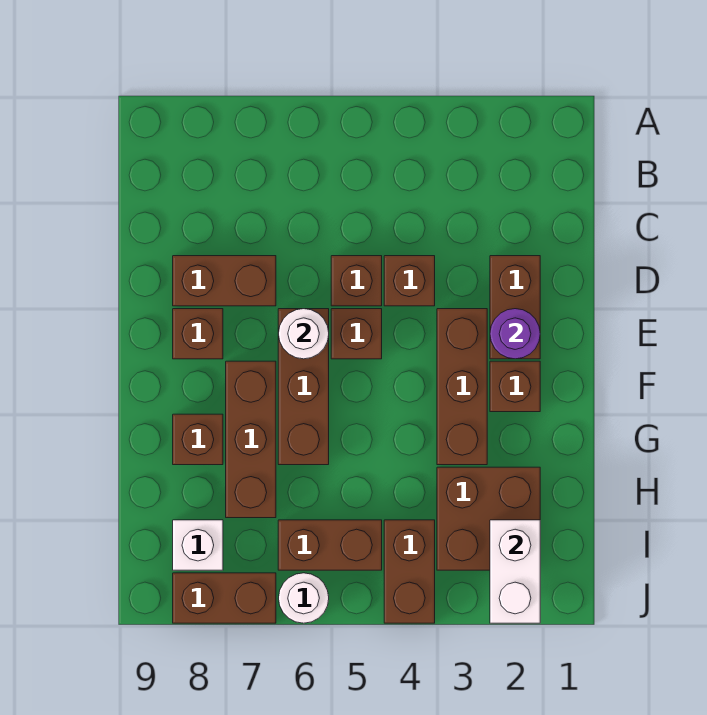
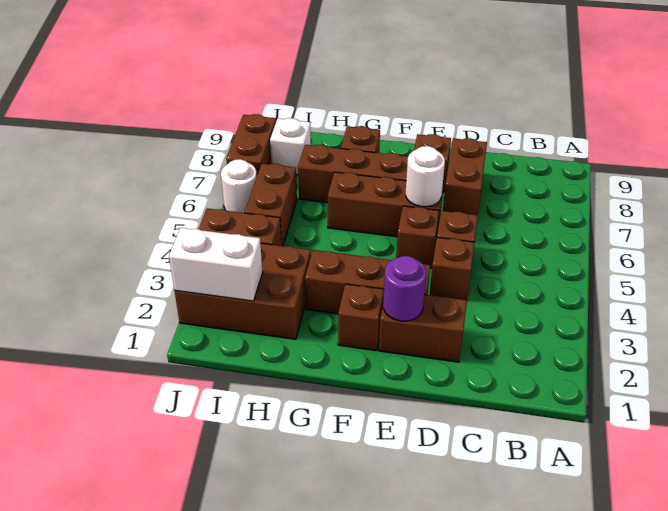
brown brick H2:I3 level 1 -> brown brick H2:J3 level 1

